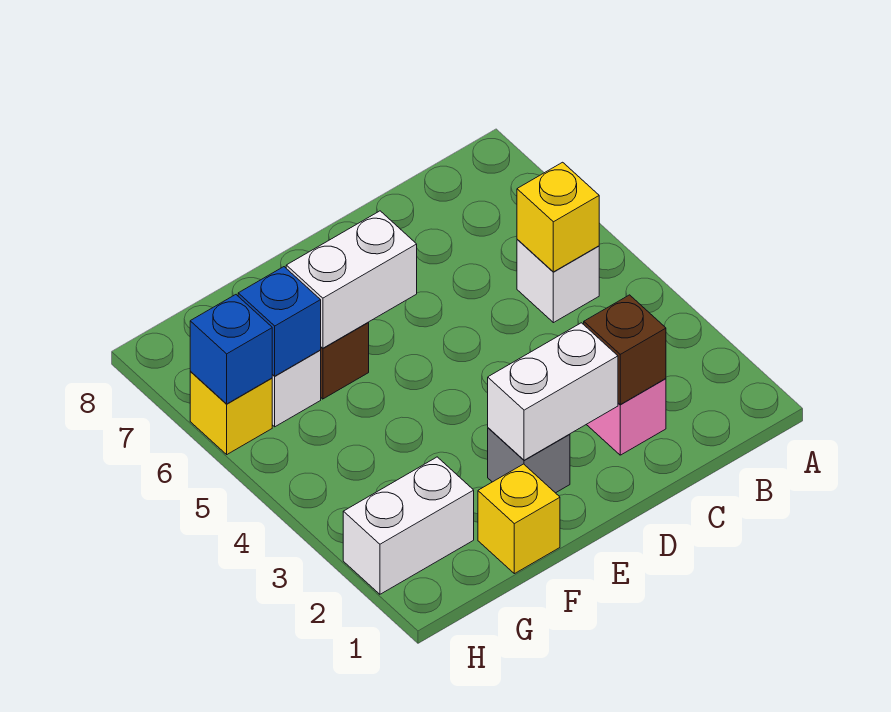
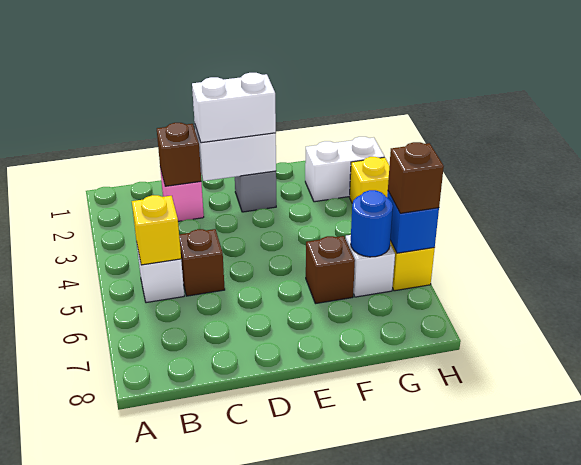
none -> brown brick C5 level 1
white brick E6:F6 level 2 -> white brick D2:E2 level 3
yellow brick F1 level 1 -> yellow brick H3 level 1
blue brick G6 level 2 -> blue round brick G6 level 2
none -> brown brick H6 level 3

